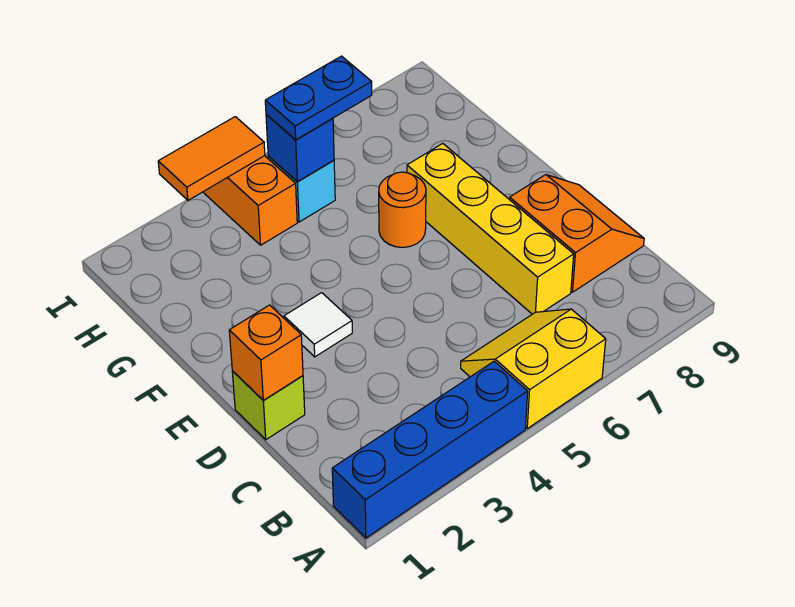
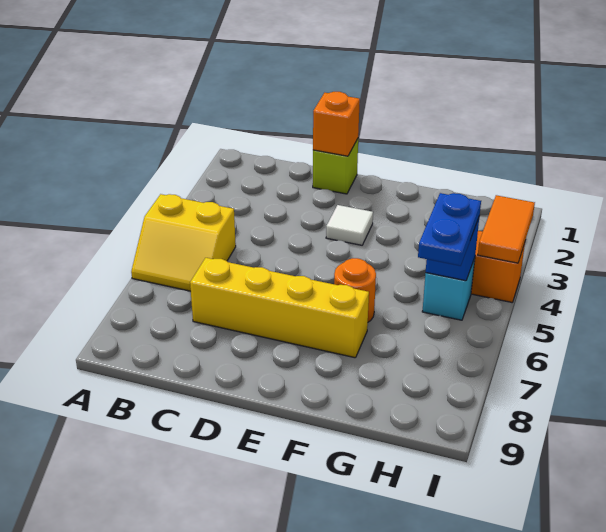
blue brick A1:A4 level 1 -> none
yellow slope A5:B6 level 1 top A -> yellow slope A5:B6 level 1 top 5
orange slope C8:D9 level 1 top 8 -> none

